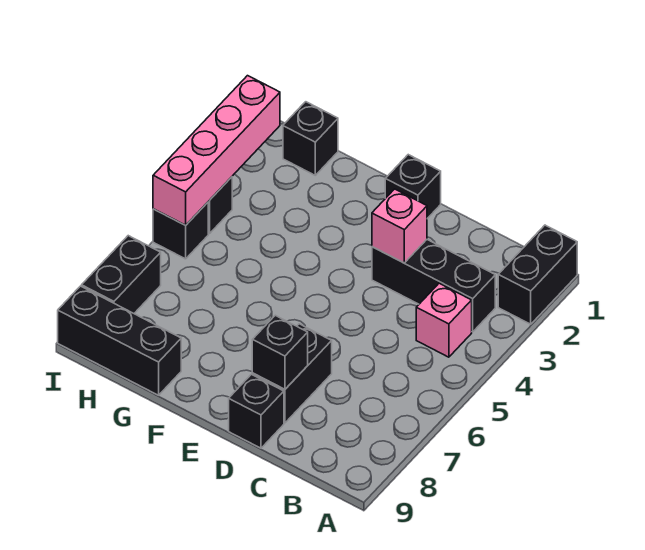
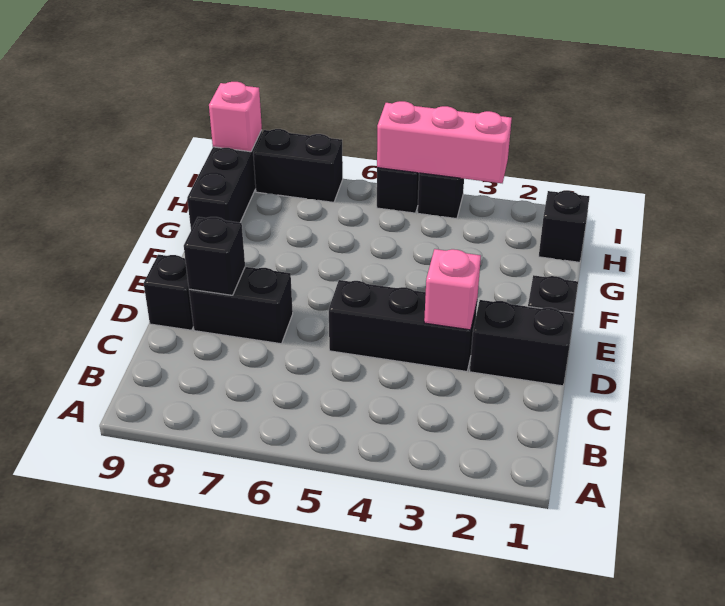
black brick A1:A2 level 1 -> black brick D1:D2 level 1
black brick B3:D3 level 1 -> black brick D3:D5 level 1
pink brick B4 level 1 -> pink brick I9 level 2
pink brick I2:I5 level 2 -> pink brick I3:I5 level 2

